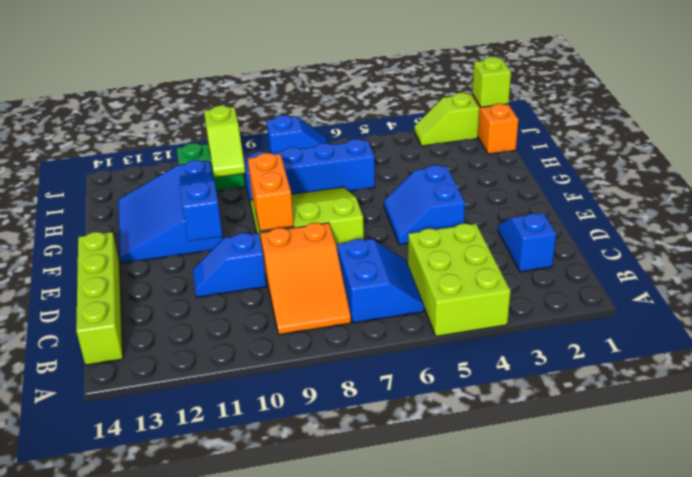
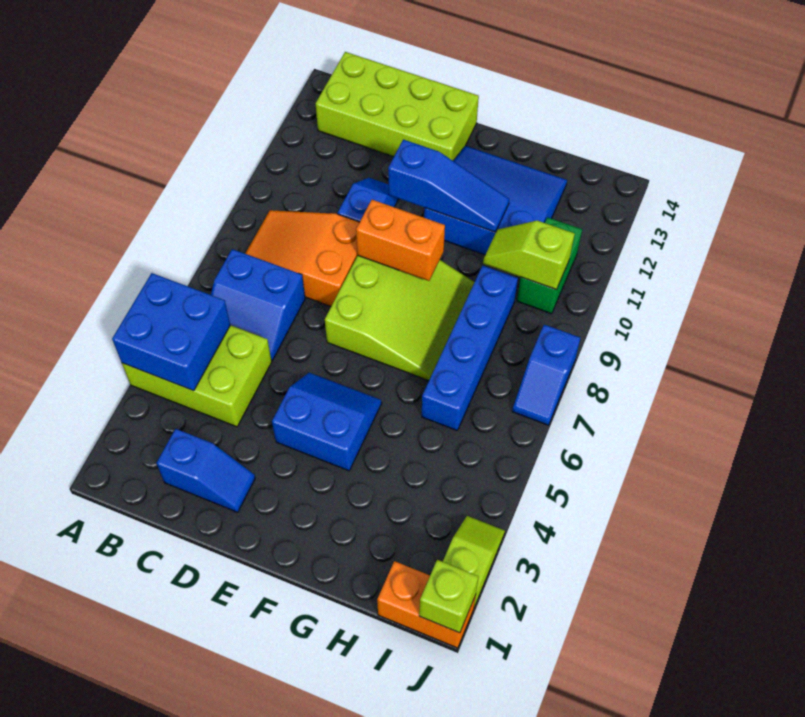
none -> blue brick A4:B5 level 2
lime brick B14:E14 level 1 -> lime brick B13:E14 level 1

